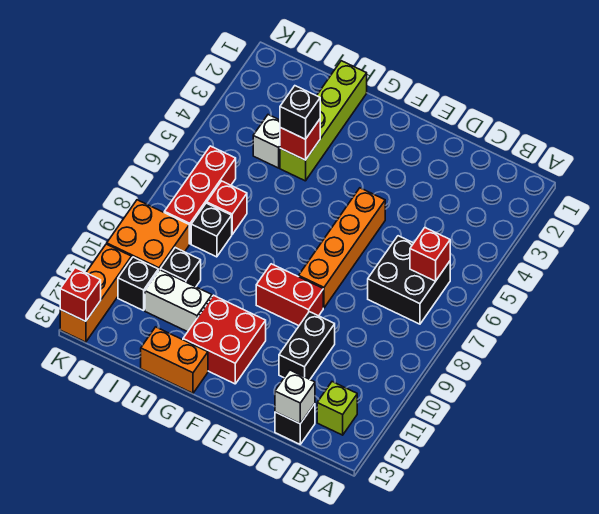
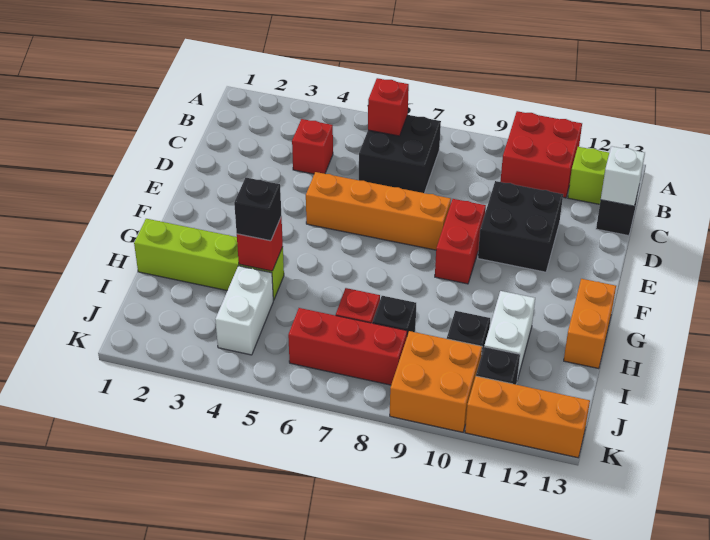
black brick D10:D11 level 1 -> black brick D10:E11 level 1
red brick F11:G12 level 1 -> red brick A10:B11 level 1
white brick I4 level 1 -> white brick I4:J4 level 1
red brick K13 level 2 -> red brick C4 level 1

